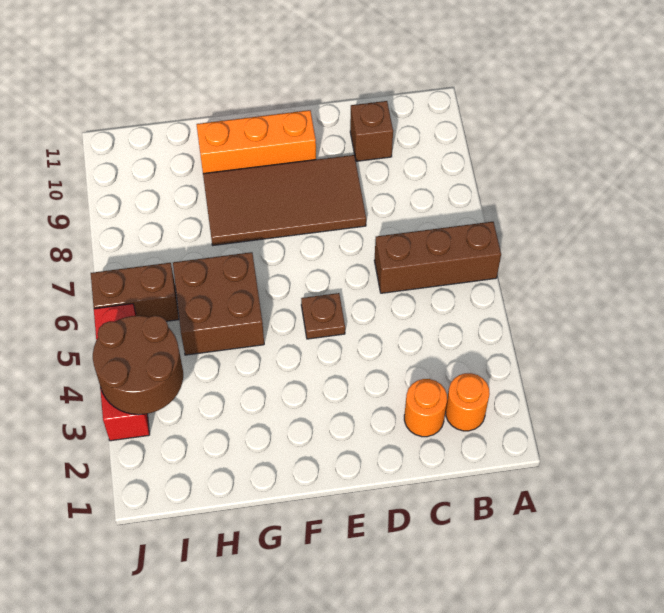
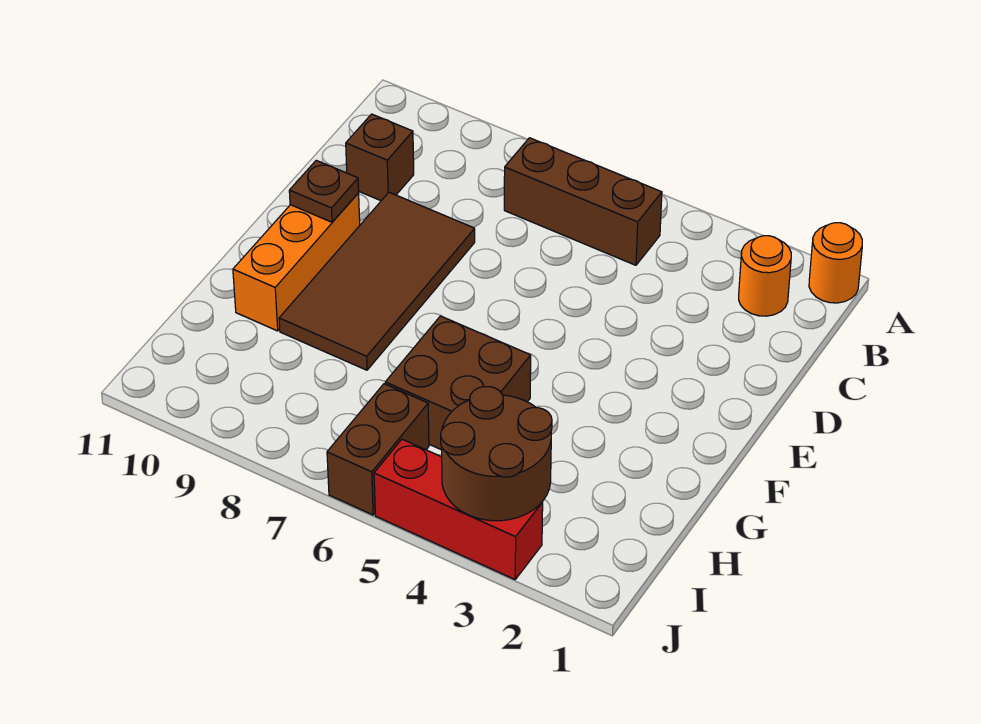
brown brick A6:C6 level 1 -> brown brick B5:B7 level 1
orange round brick C2 level 1 -> orange round brick A1 level 1
brown plate E5 level 1 -> brown plate E10 level 2

